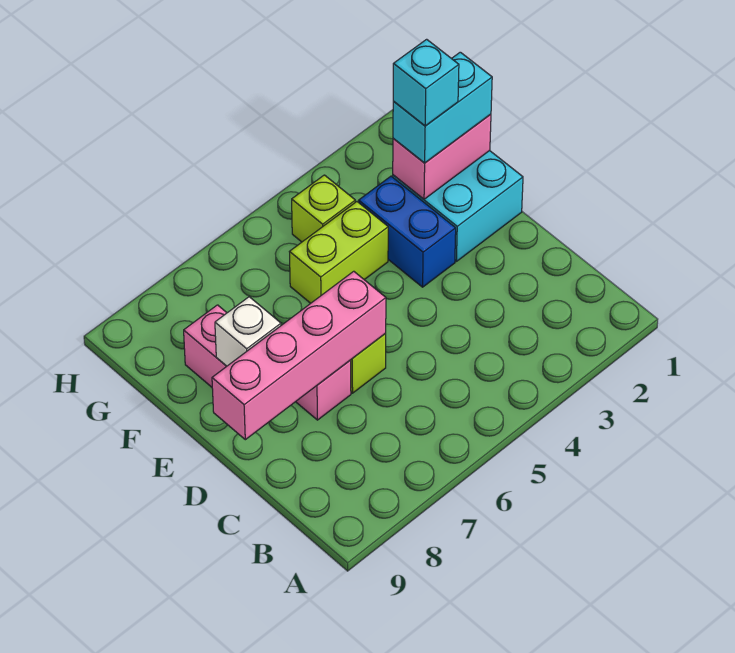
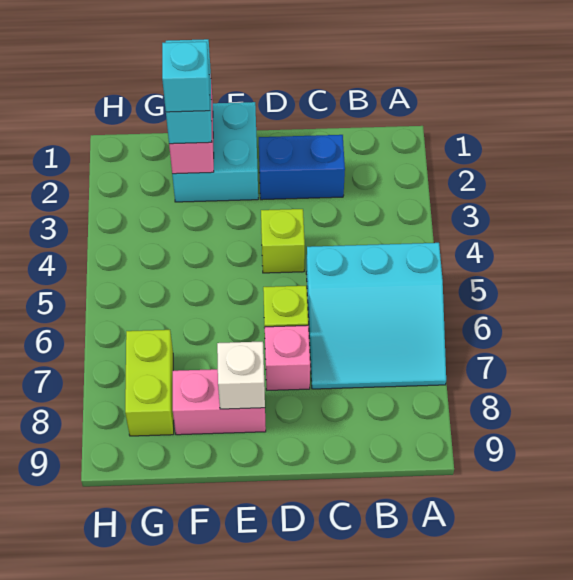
none -> cyan slope A5:C7 level 1 top 5
pink brick D6:D9 level 2 -> none
blue brick E3:F3 level 1 -> blue brick C2:D2 level 1
lime brick F4:F5 level 1 -> lime brick G7:G8 level 1
lime brick G4 level 1 -> lime brick D4 level 1

